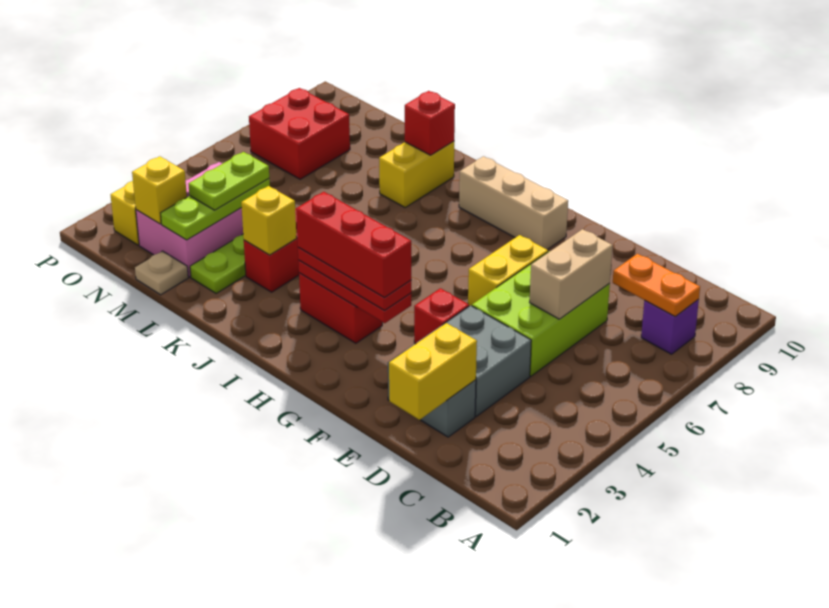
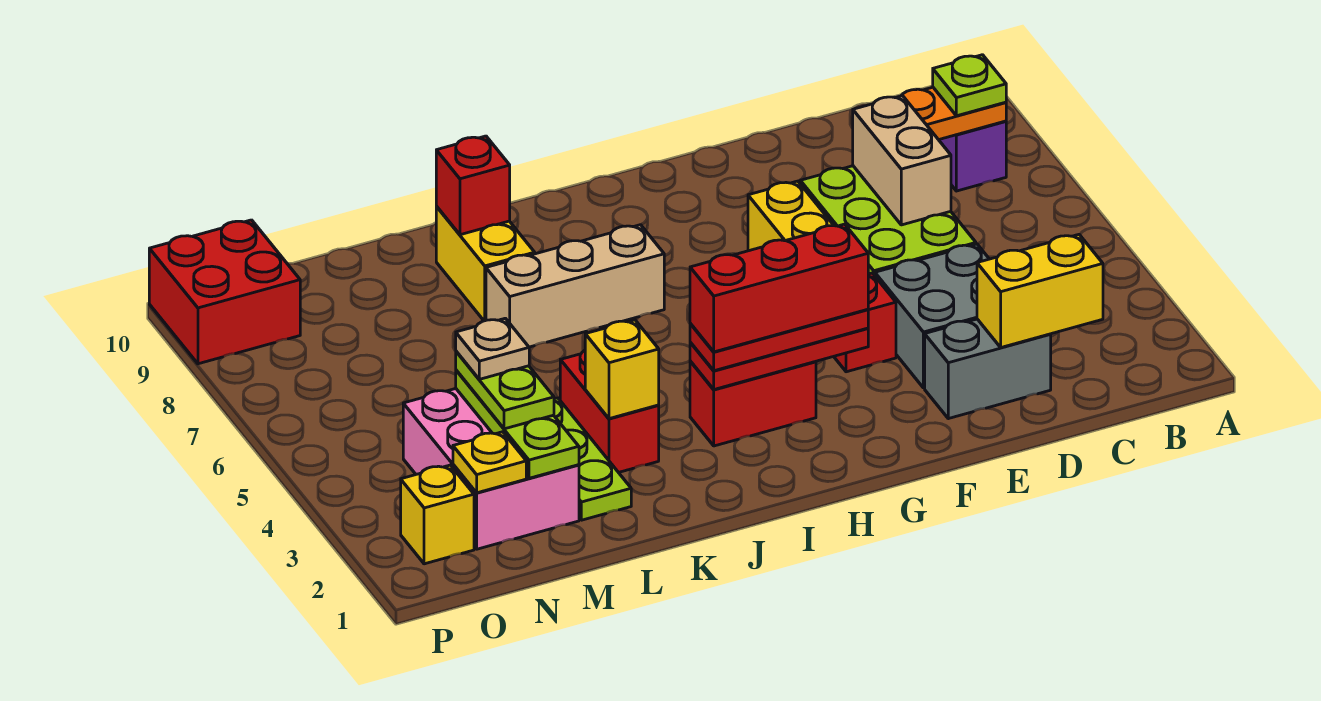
none -> lime plate B8 level 3
yellow brick D1:D2 level 2 -> yellow brick C2:D2 level 2
tan brick G9:I9 level 1 -> tan brick I7:K7 level 1
tan plate M1 level 1 -> tan plate M4 level 4
yellow brick N2 level 2 -> yellow plate N2 level 2
red brick N7:O8 level 1 -> red brick O9:P10 level 1

